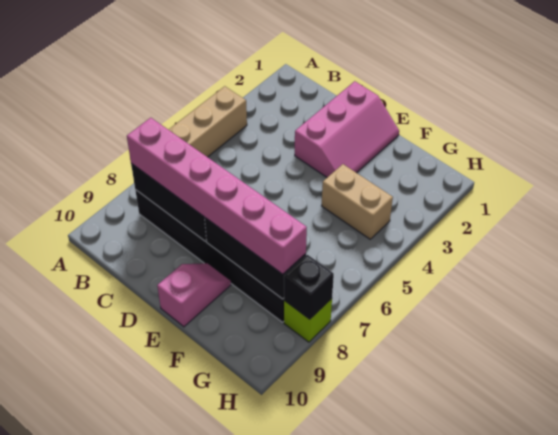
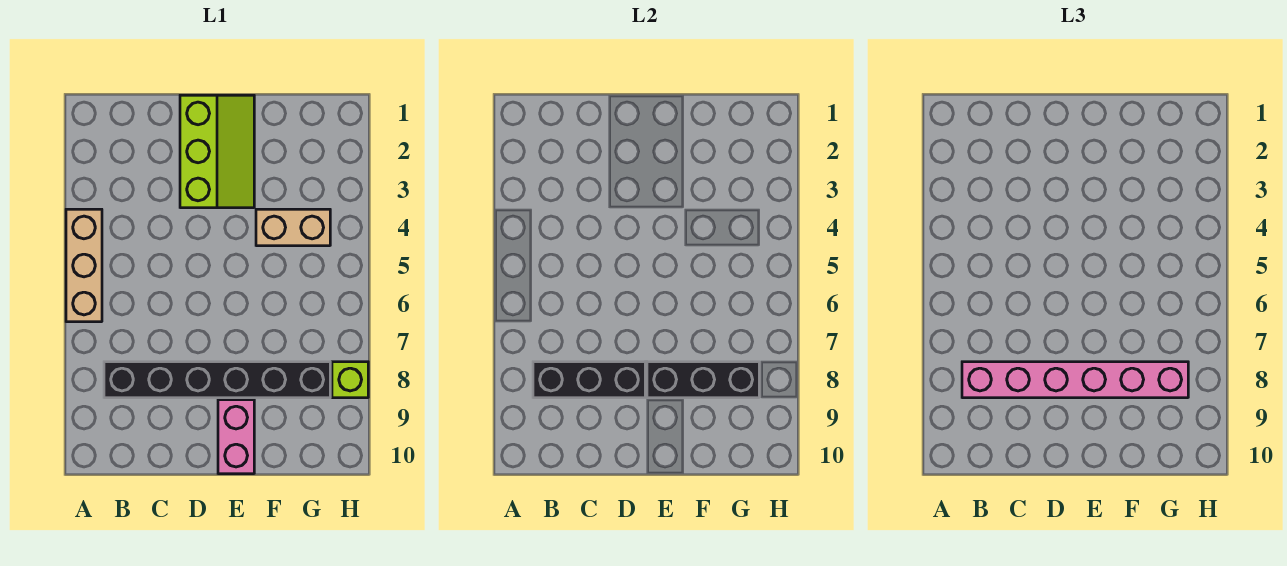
pink slope D1:E3 level 1 top D -> lime slope D1:E3 level 1 top D
pink slope E9:E10 level 1 top 10 -> pink brick E9:E10 level 1
black brick H8 level 2 -> none

